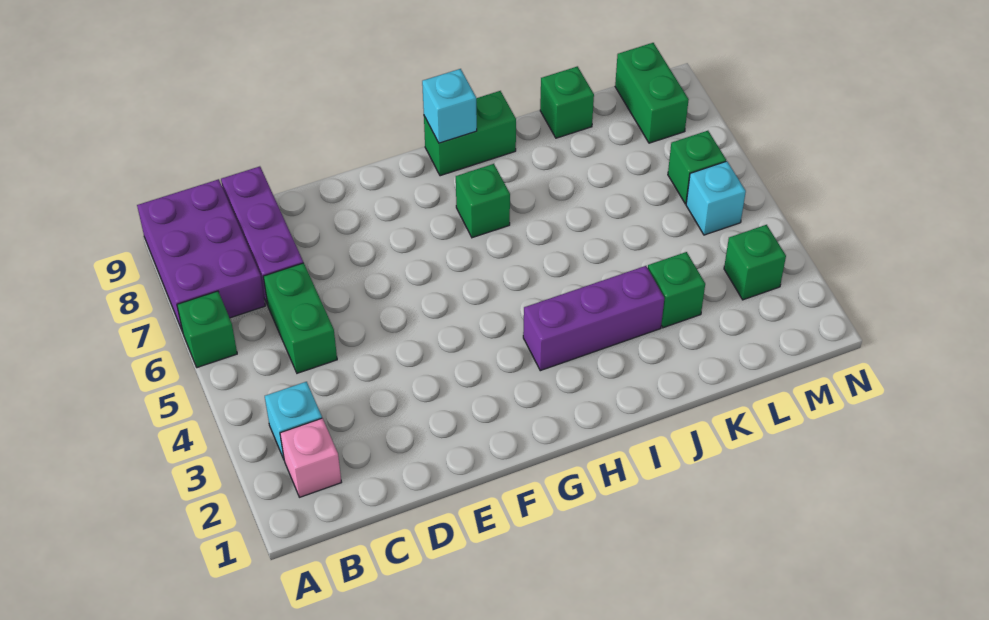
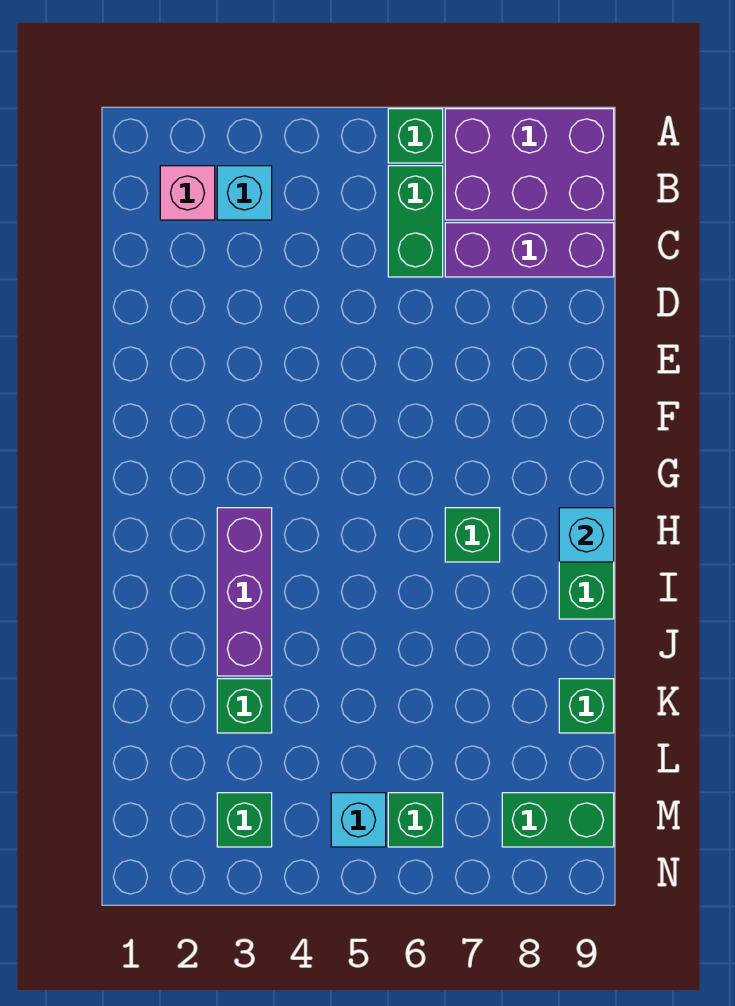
green brick C5:C6 level 1 -> green brick B6:C6 level 1

